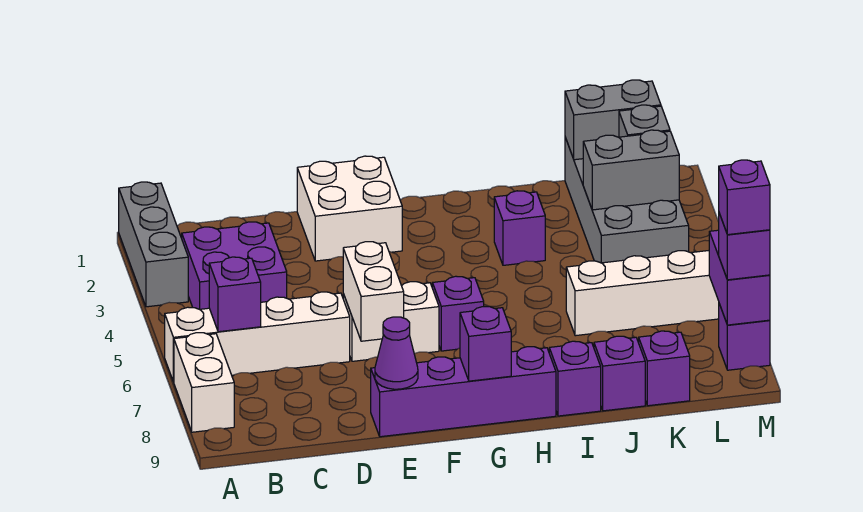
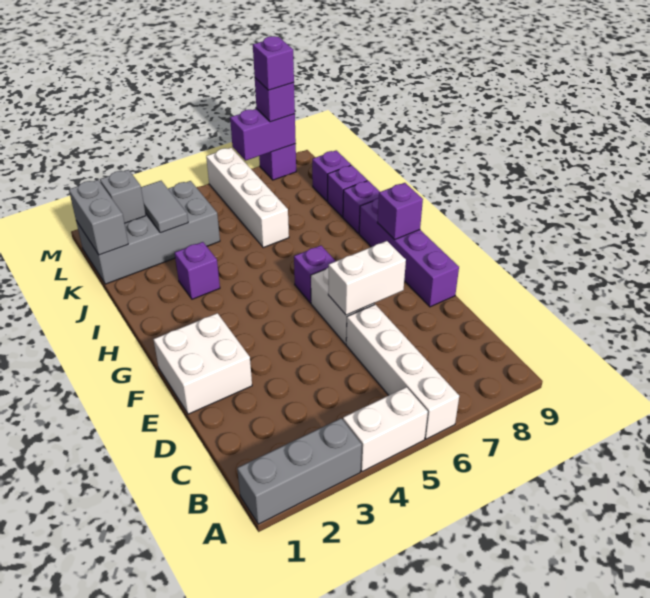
white brick A7:A8 level 1 -> white brick A4:A5 level 1
purple brick B3:C4 level 1 -> none
purple brick B6 level 2 -> none
purple cone E9 level 2 -> none
grey brick K3:L3 level 2 -> grey tile K3:L3 level 2

